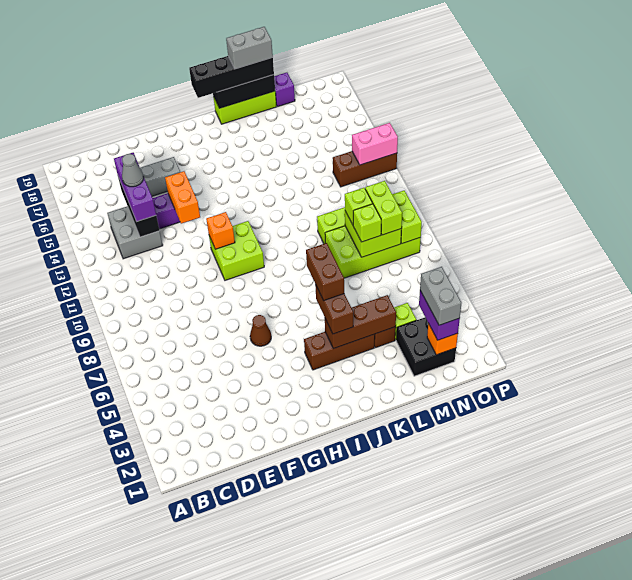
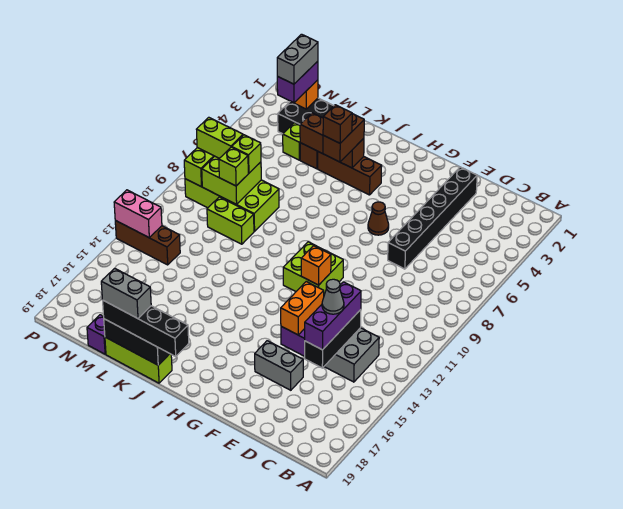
none -> black brick E2:E7 level 1
brown brick J5:J6 level 4 -> brown brick J5 level 4
lime brick N8:N9 level 3 -> lime brick N8:O8 level 3

